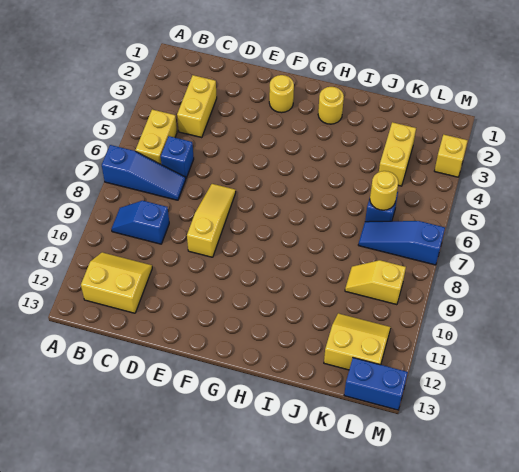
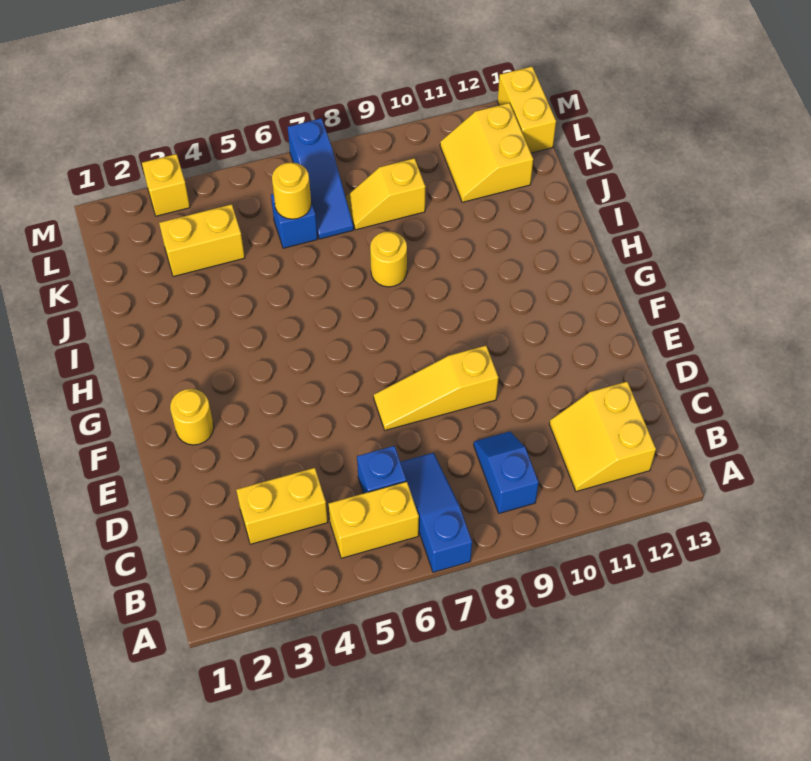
blue slope B9:C9 level 1 top C -> blue slope B9:C9 level 1 top B
yellow round brick H2 level 1 -> yellow round brick I8 level 1
yellow slope K9:L9 level 1 top L -> yellow slope K8:K9 level 1 top 9
blue brick L13:M13 level 1 -> yellow brick L13:M13 level 1

